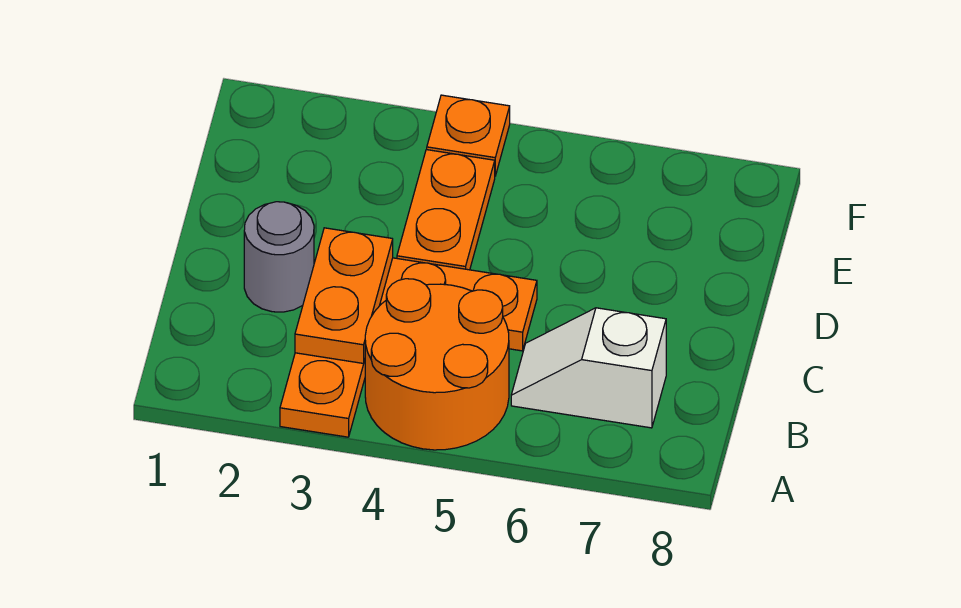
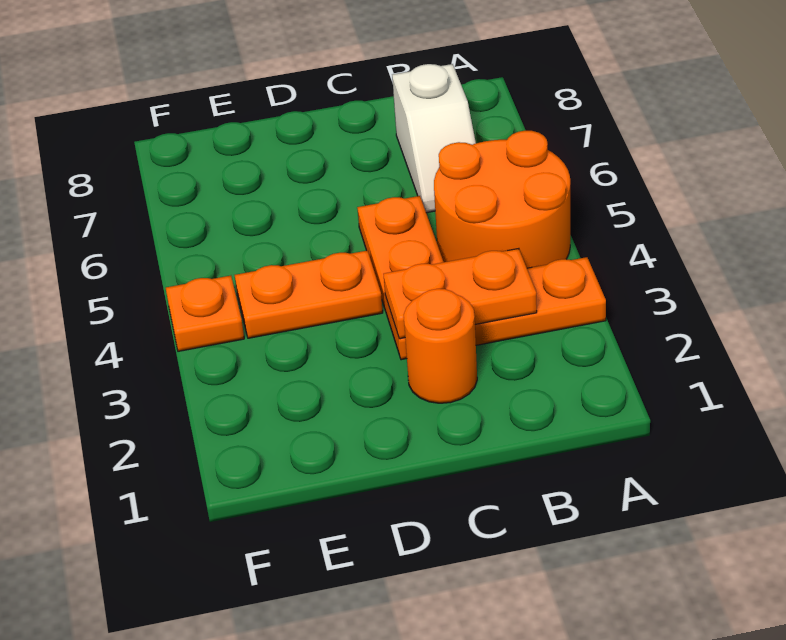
grey round brick C2 level 1 -> orange round brick C2 level 1

